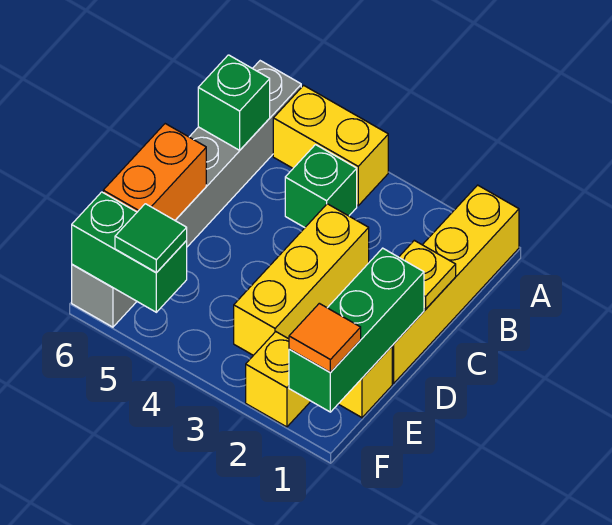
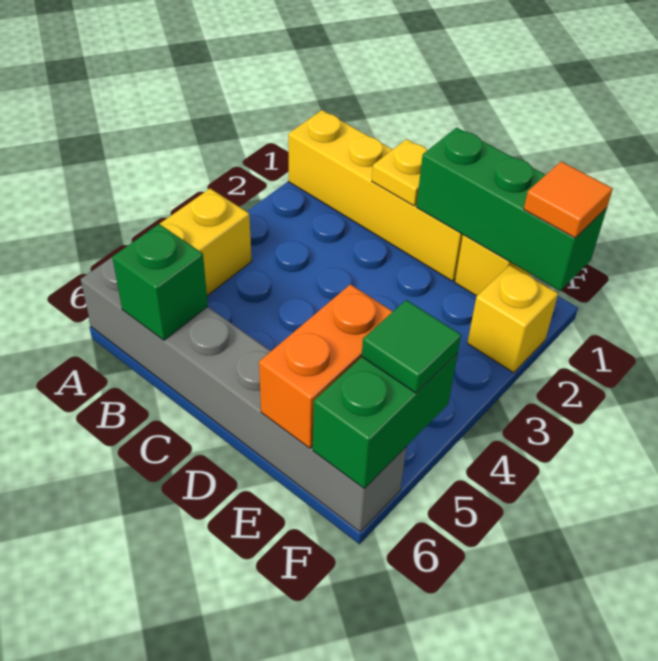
green brick B4 level 1 -> none
yellow brick C3:E3 level 1 -> none
orange brick D6:E6 level 2 -> orange brick E5:E6 level 2

